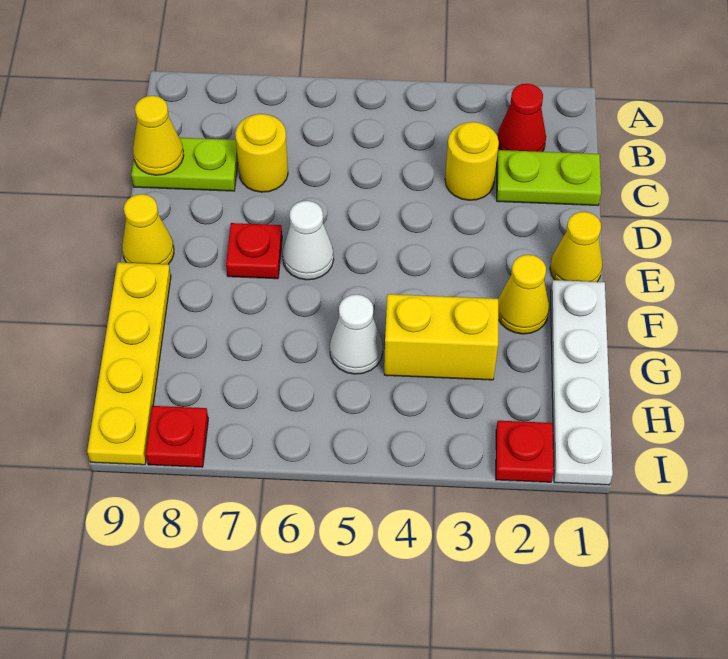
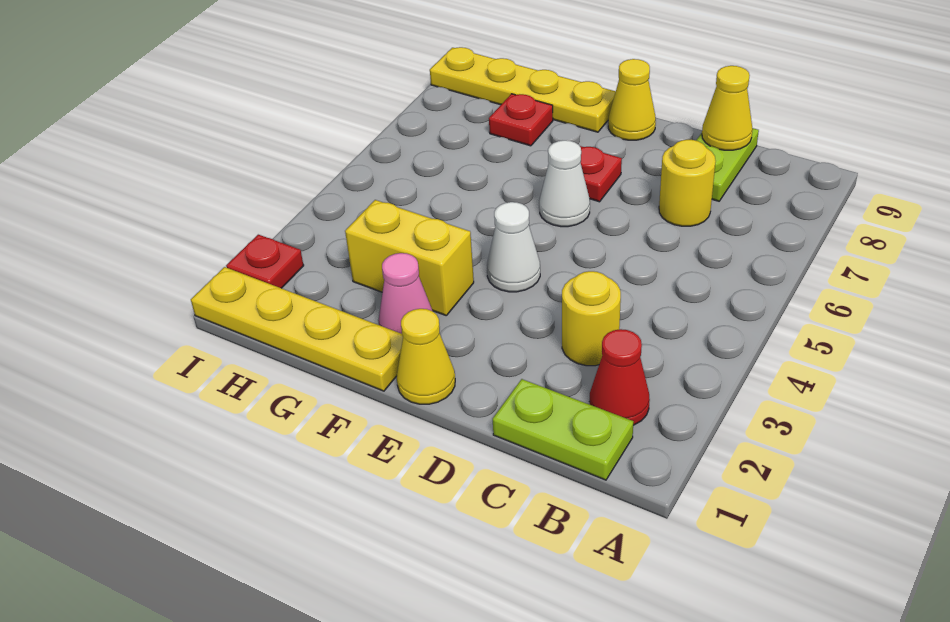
lime plate C1:C2 level 1 -> lime plate B1:C1 level 1
white plate F1:I1 level 1 -> yellow plate F1:I1 level 1
yellow cone F2 level 1 -> pink cone F2 level 1
yellow brick G3:G4 level 1 -> yellow brick F3:G3 level 1
white cone G5 level 1 -> white cone E4 level 1
red plate I8 level 1 -> red plate G8 level 1

